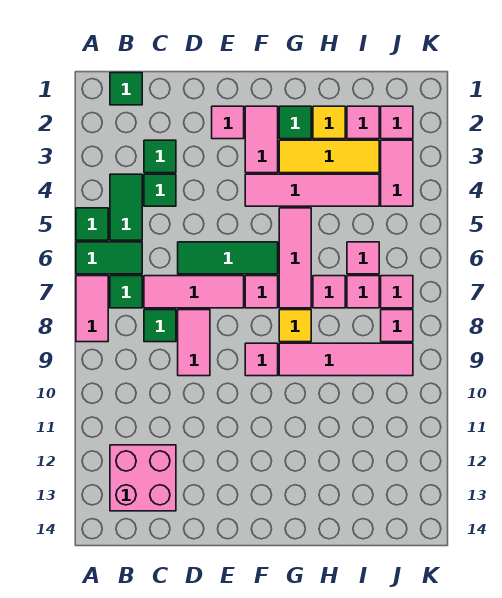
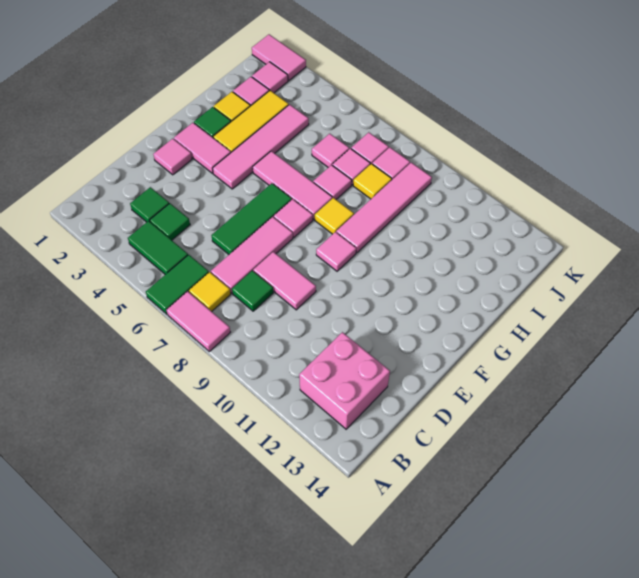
green tile A5 level 1 -> none
green tile B1 level 1 -> none
green tile B7 level 1 -> yellow tile B7 level 1
none -> yellow tile I8 level 1
pink tile J3:J4 level 1 -> pink tile K1:K2 level 1

